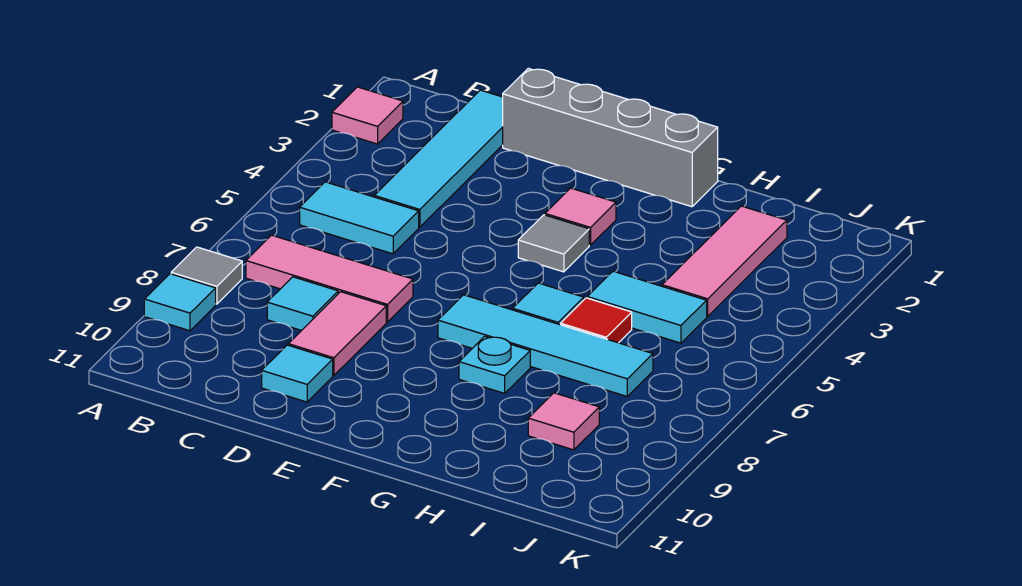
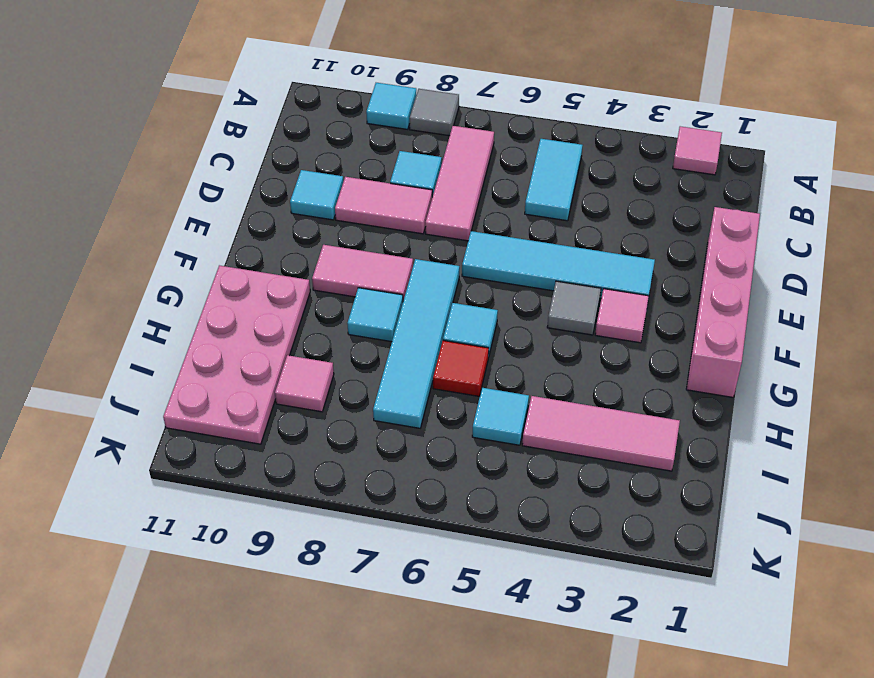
cyan tile C1:C4 level 1 -> cyan tile E3:E6 level 1
grey brick D1:G1 level 1 -> pink brick D1:G1 level 1
none -> pink tile F8:F9 level 1
cyan plate G8 level 1 -> cyan tile G8 level 1
none -> pink plate G10:J11 level 1
cyan tile H5:I5 level 1 -> cyan tile I5 level 1

